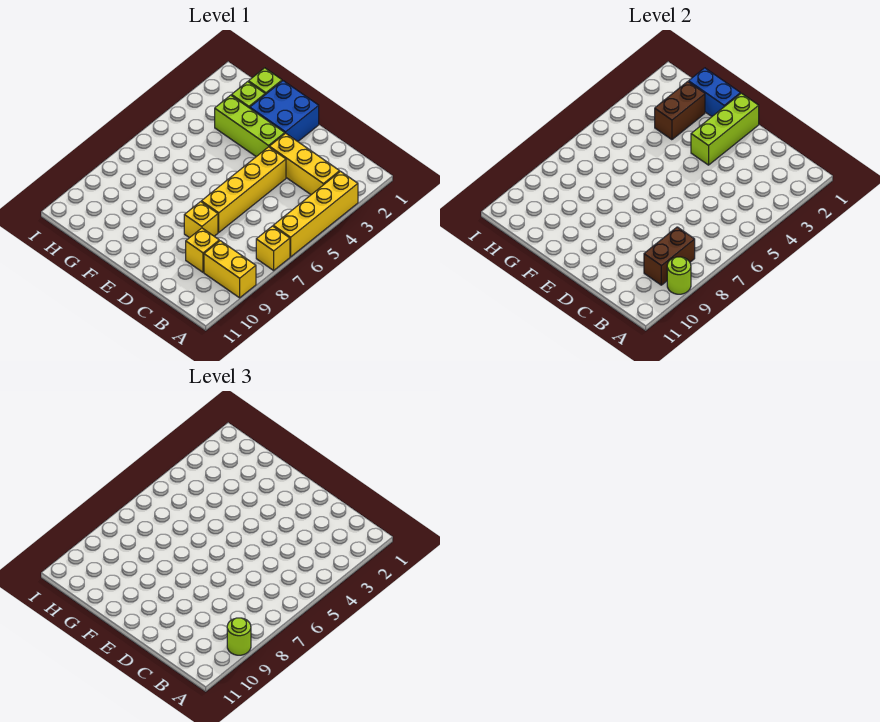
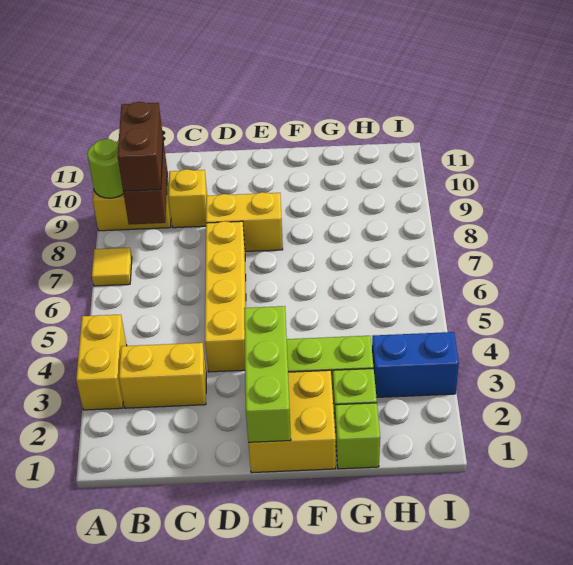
yellow brick A3:A6 level 1 -> yellow brick A3:A4 level 1
yellow brick A7 level 1 -> yellow tile A7 level 1
lime round brick A9 level 3 -> none
yellow brick B3:D3 level 1 -> yellow brick B3:C3 level 1
yellow brick D8 level 1 -> yellow brick D8:E8 level 1
blue brick E1:F2 level 1 -> yellow brick E1:F2 level 1
blue brick F1:G1 level 2 -> blue brick H3:I3 level 1
brown brick G2:G3 level 2 -> brown brick B8:B9 level 3

